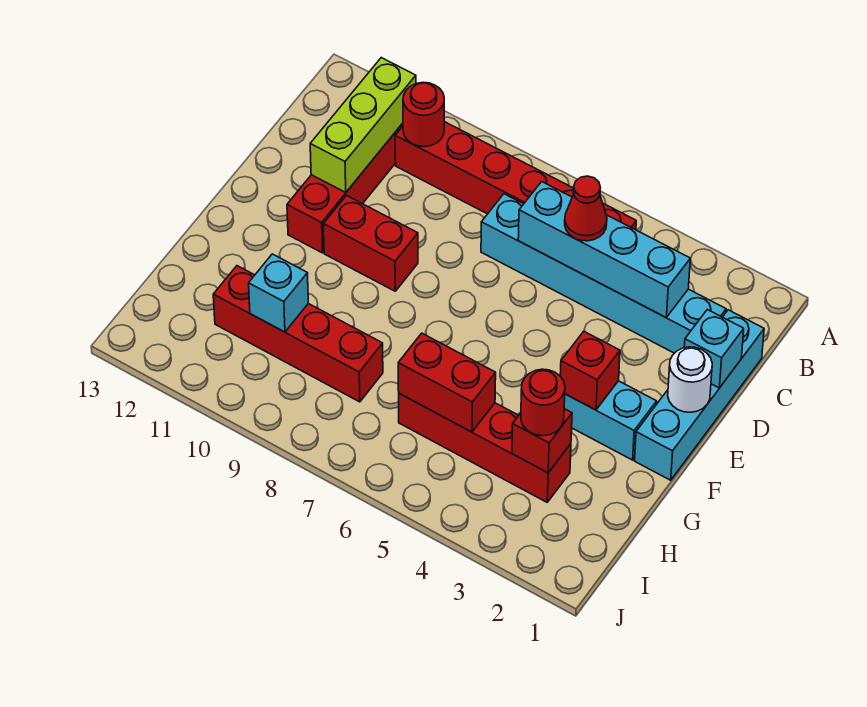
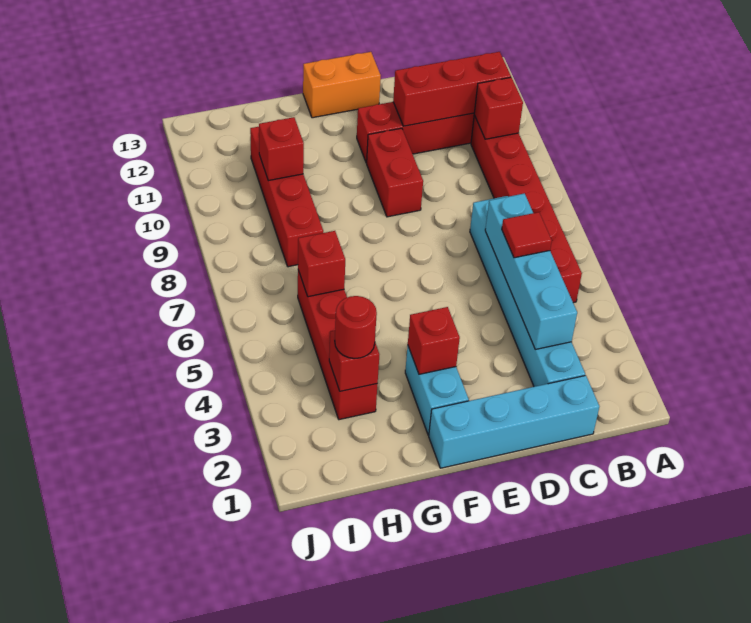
red round brick B10 level 2 -> red brick B10 level 2
lime brick B11:D11 level 2 -> red brick B11:D11 level 2
red cone C5 level 3 -> red tile C5 level 3
cyan brick D1 level 2 -> none
white round brick E1 level 2 -> none
none -> orange brick E13:F13 level 1
red brick H5:H6 level 2 -> red brick H6 level 2
cyan brick H10 level 2 -> red brick H10 level 2

